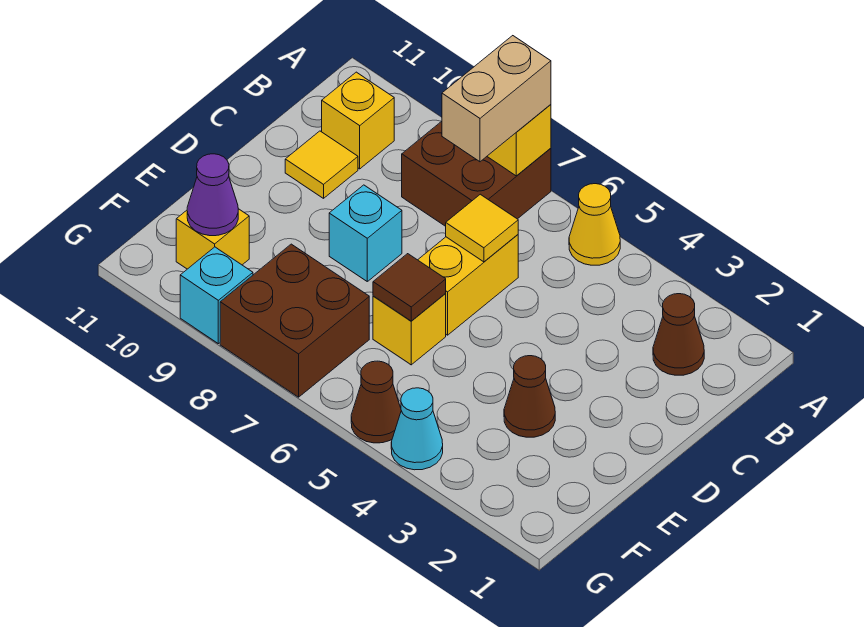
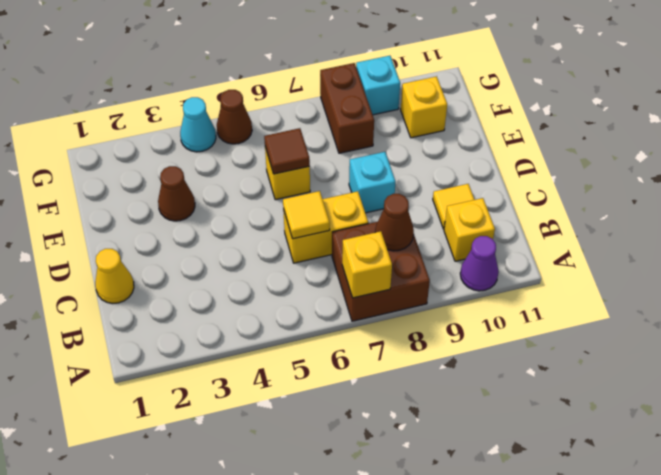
yellow cone A5 level 1 -> yellow cone C1 level 1
tan brick A7:B7 level 3 -> none
brown cone B2 level 1 -> brown cone B8 level 2
yellow brick C6:D6 level 1 -> yellow brick C6:C7 level 1
brown brick F7:G8 level 1 -> brown brick F8:G8 level 1
purple cone F10 level 2 -> purple cone A10 level 1

